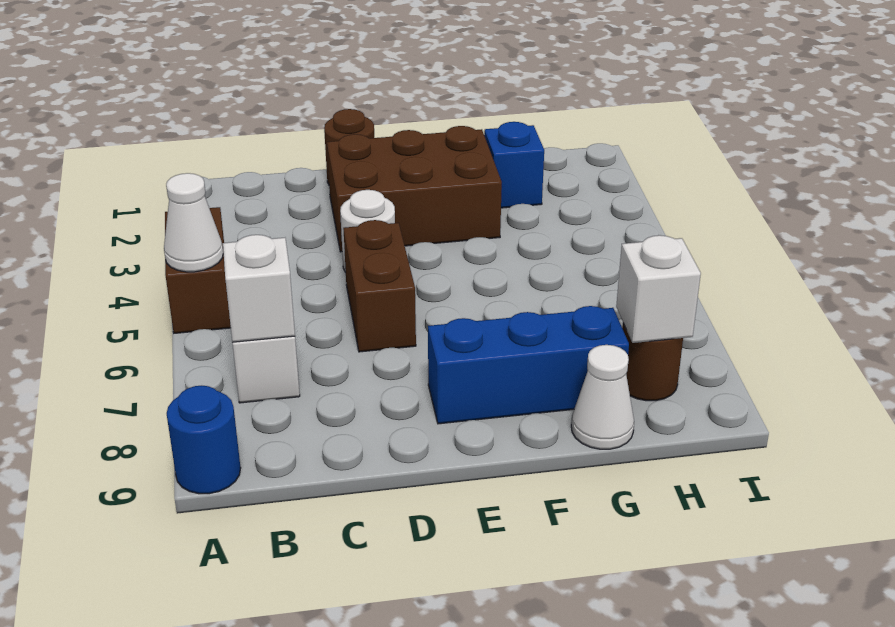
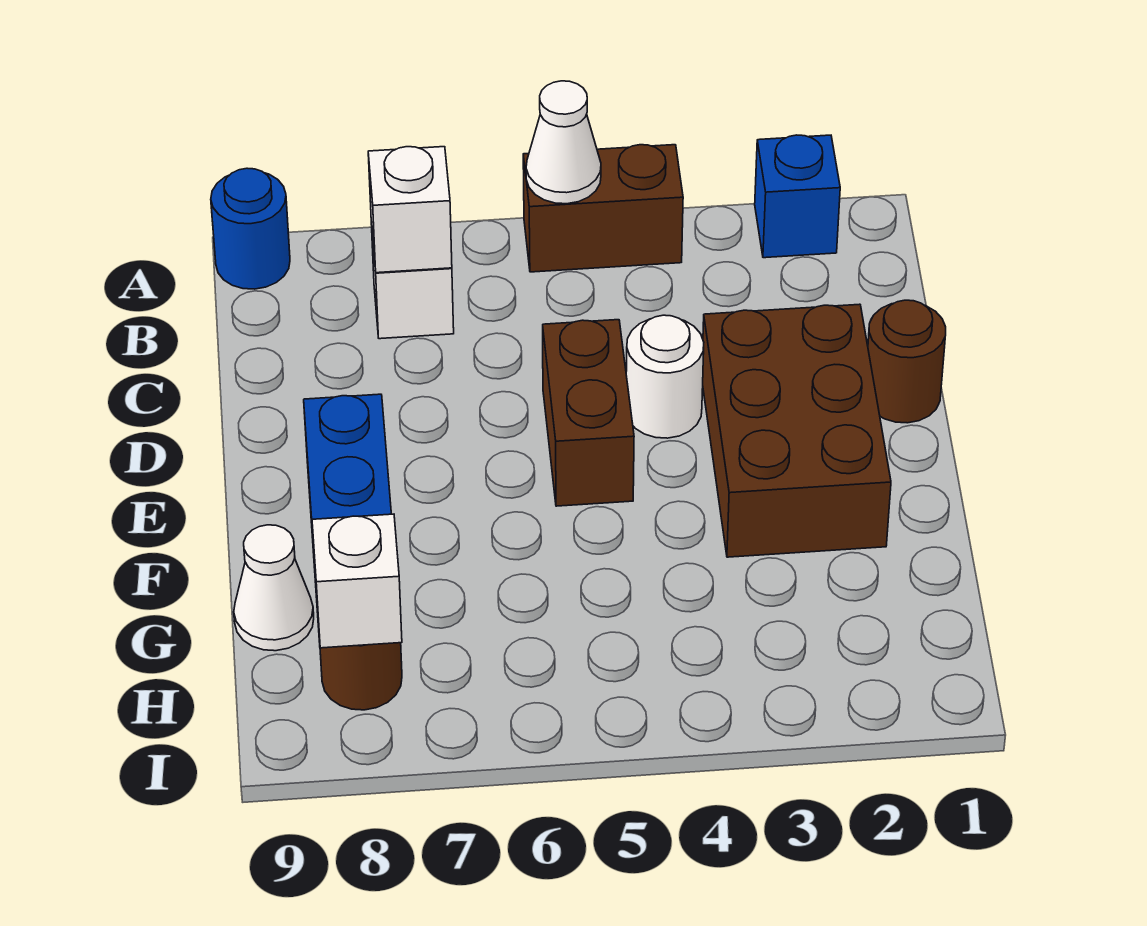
brown brick D5:D6 level 1 -> brown brick D5:E5 level 1
blue brick G2 level 1 -> blue brick A2 level 1

